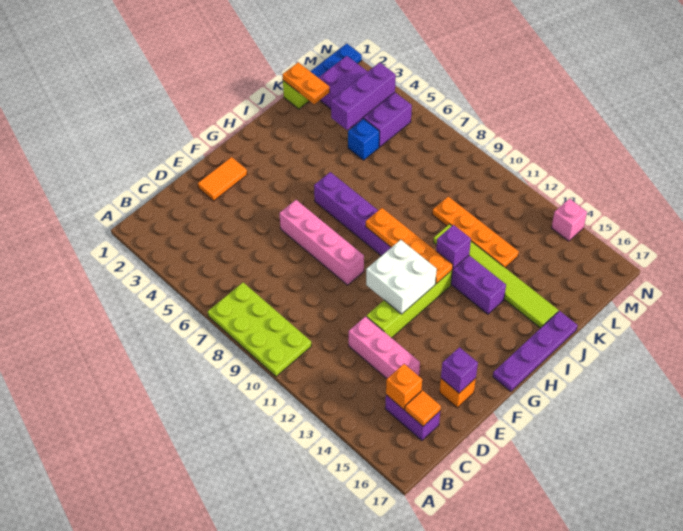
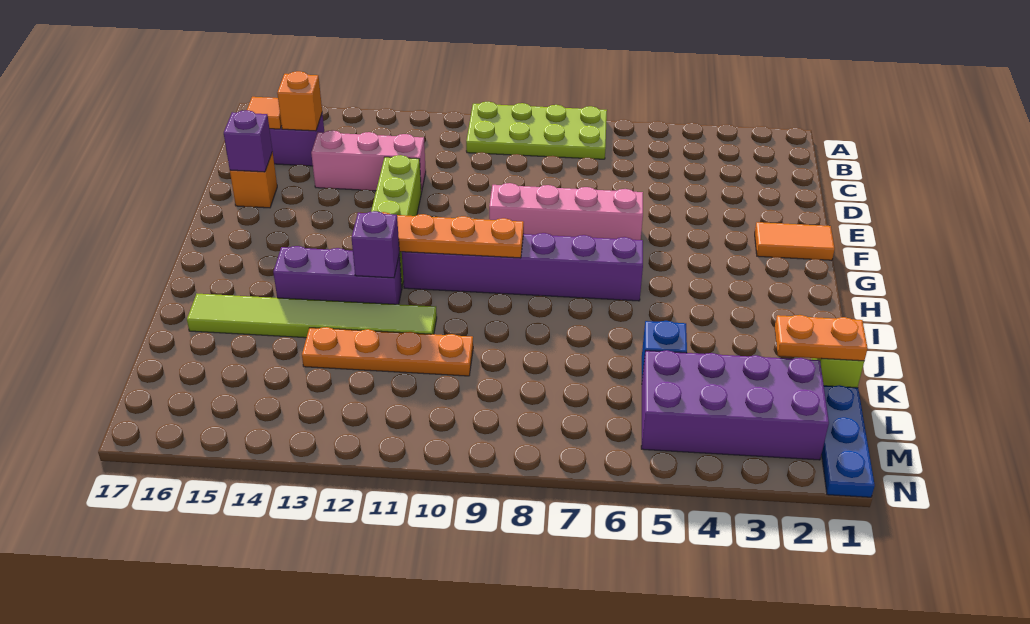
orange tile E2:F2 level 1 -> orange tile F1:F2 level 1
white brick F11:G12 level 2 -> none
purple plate G17:J17 level 1 -> none
purple brick K4:M4 level 2 -> none
pink brick N14 level 1 -> none

